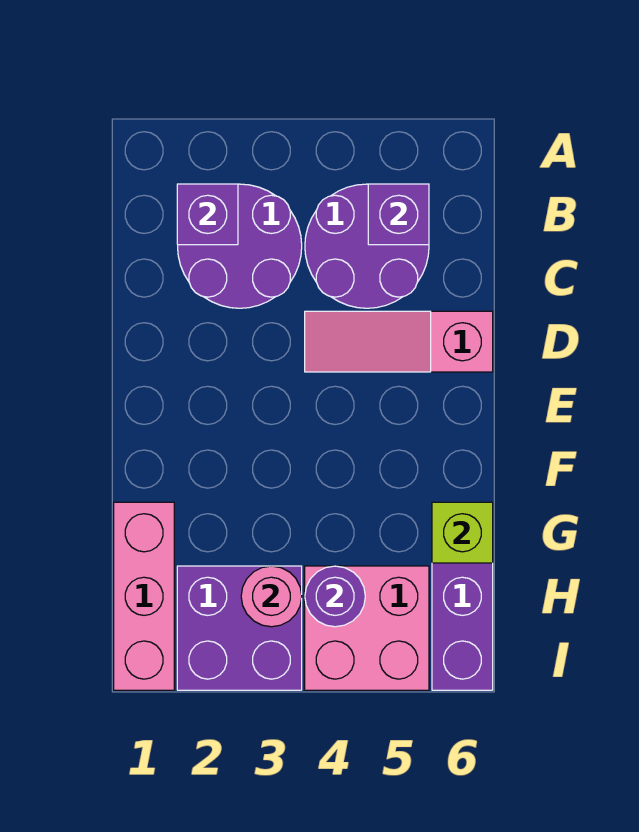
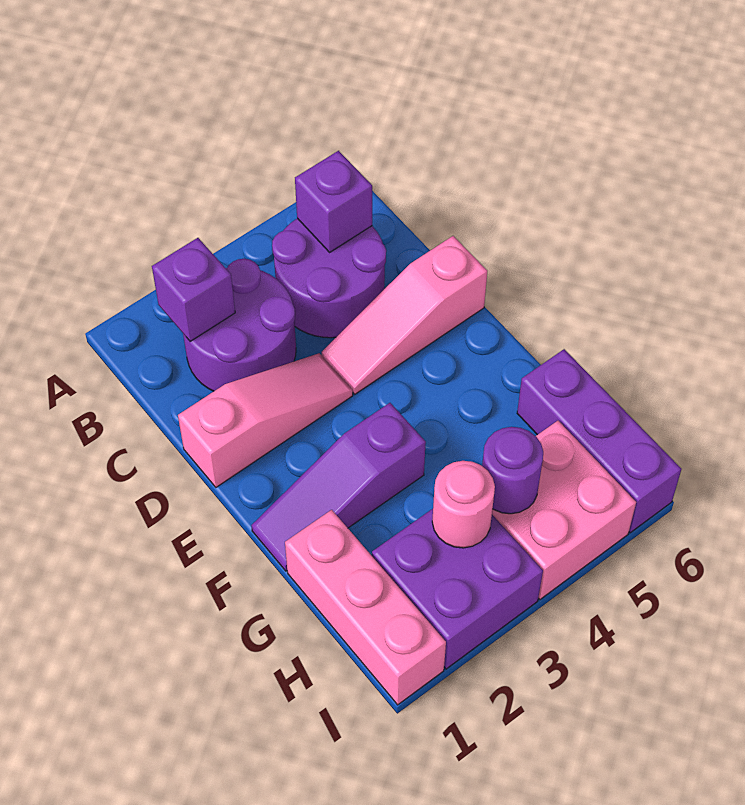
none -> pink slope D1:D3 level 1 top 1
none -> purple slope F1:F3 level 1 top 3
lime brick G6 level 2 -> none

